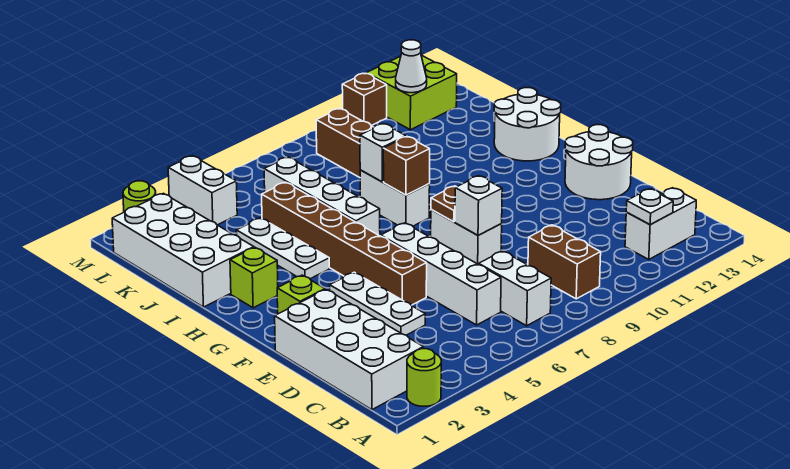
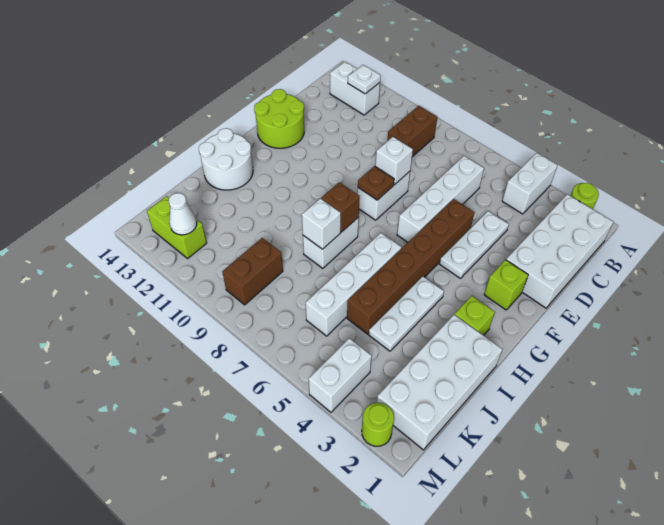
white brick B7:C7 level 1 -> white brick A4:B4 level 1
white round brick E13:F14 level 1 -> lime round brick E13:F14 level 1
lime brick L12:M13 level 1 -> lime brick L12:L13 level 1
brown brick M11 level 1 -> none

